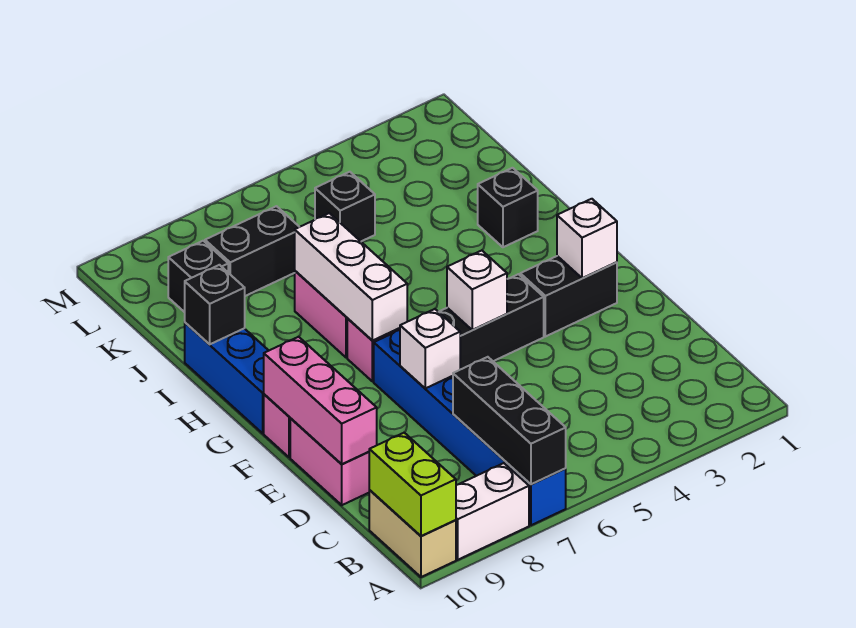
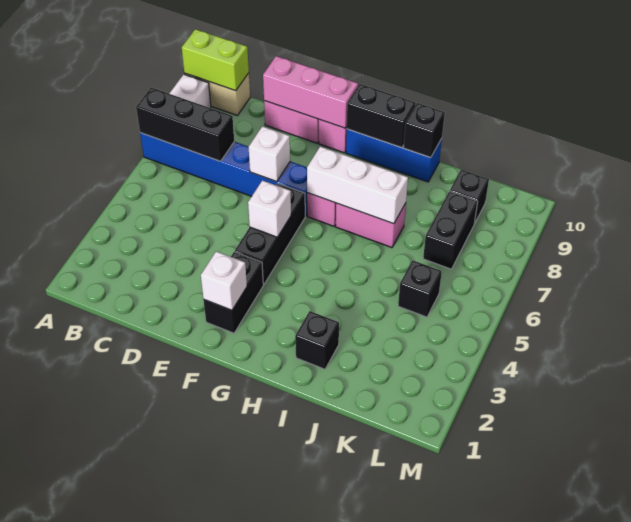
none -> black brick G10:H10 level 2

